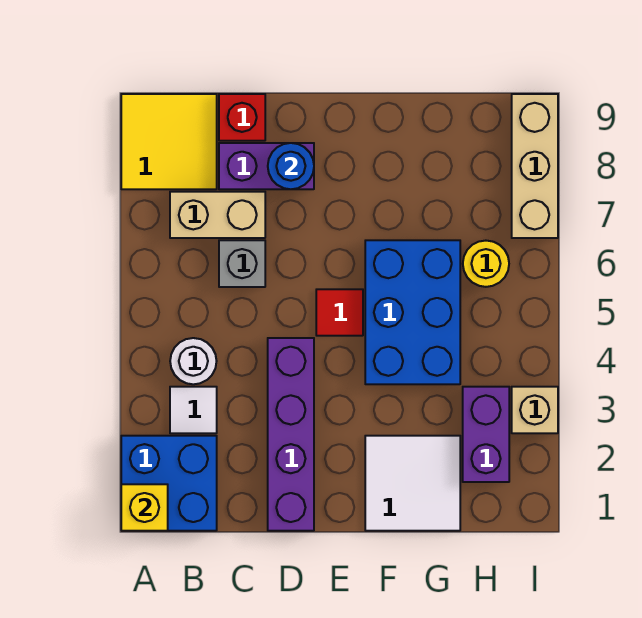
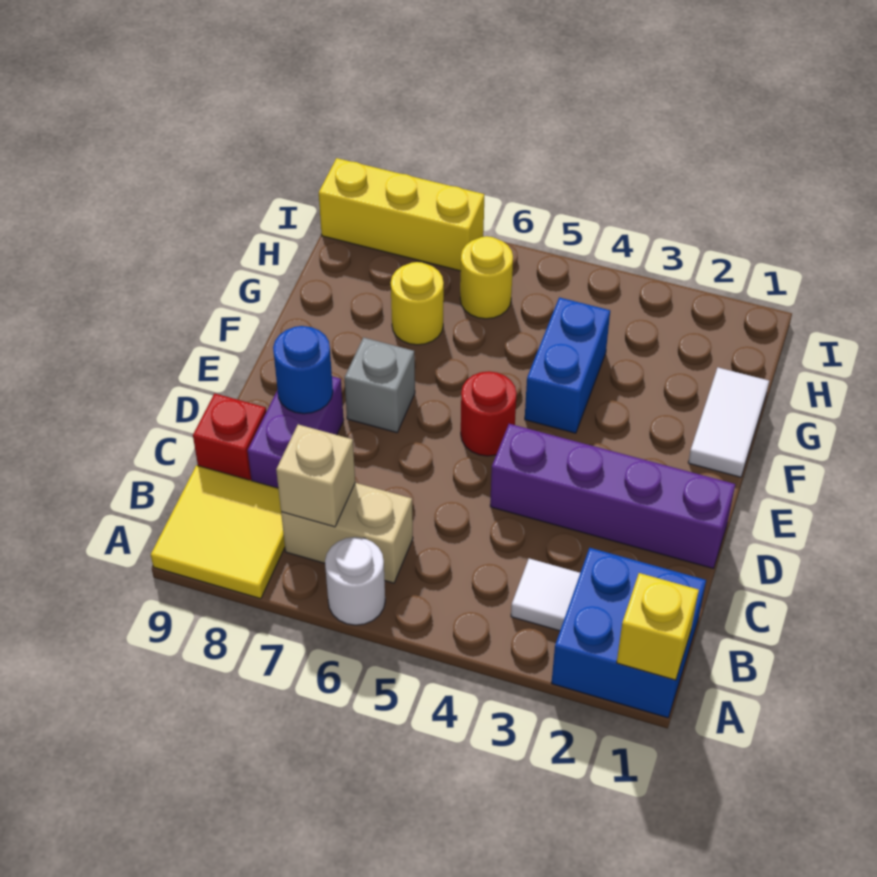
white round brick B4 level 1 -> white round brick A6 level 1
tan brick B7:C7 level 1 -> tan brick B6:B7 level 1
grey brick C6 level 1 -> grey brick E7 level 1
red tile E5 level 1 -> red round brick E5 level 1
white tile F1:G2 level 1 -> white tile F1:G1 level 1
blue brick F4:G6 level 1 -> blue brick F4:G4 level 1
none -> yellow round brick G7 level 1
purple brick H2:H3 level 1 -> none
tan brick I3 level 1 -> tan brick B7 level 2
tan brick I7:I9 level 1 -> yellow brick I7:I9 level 1

